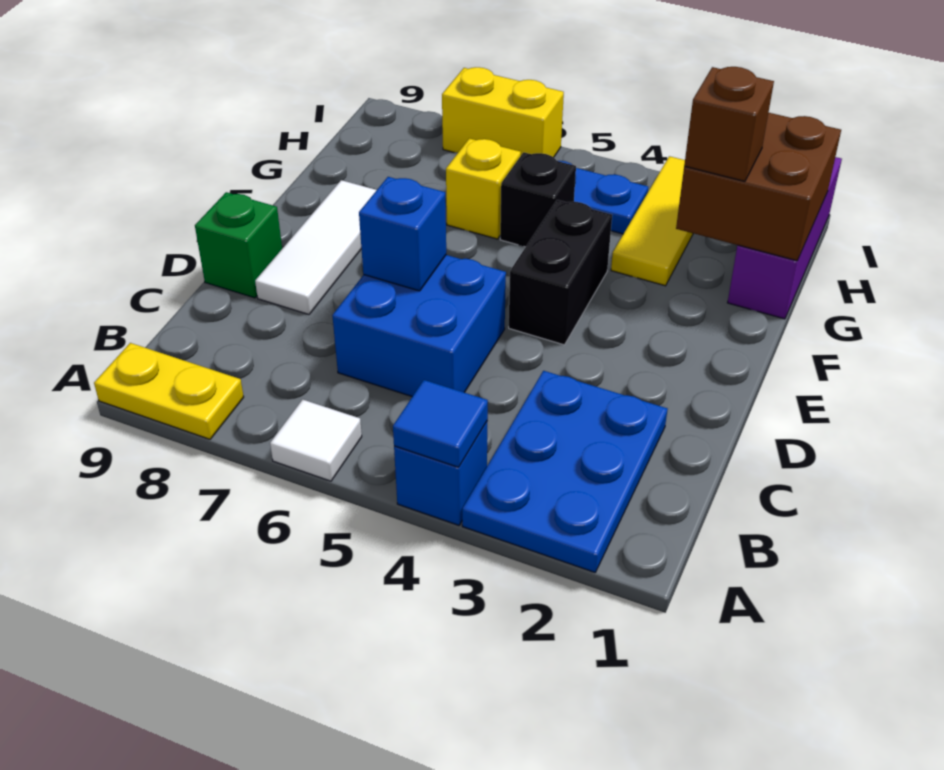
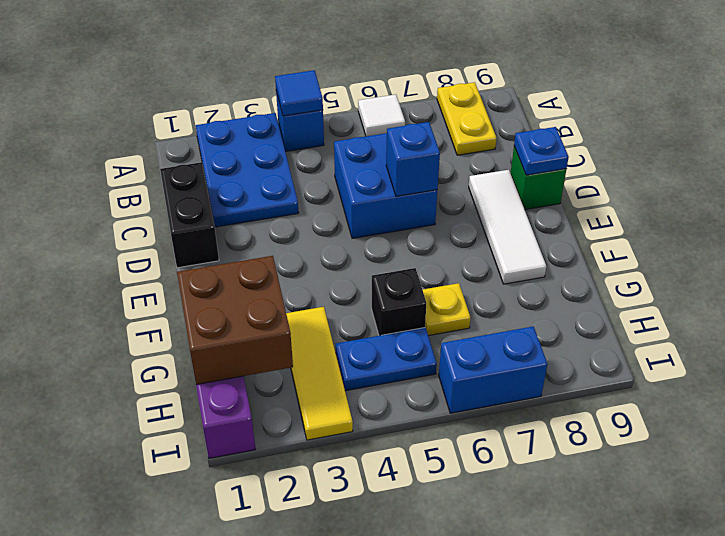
yellow plate A8:A9 level 1 -> yellow plate A8:B8 level 1
none -> blue plate D9 level 2
black brick E4:F4 level 1 -> black brick C1:D1 level 1
brown brick G2 level 3 -> none
yellow brick G6 level 1 -> yellow plate G6 level 1
yellow brick I6:I7 level 1 -> blue brick I6:I7 level 1

